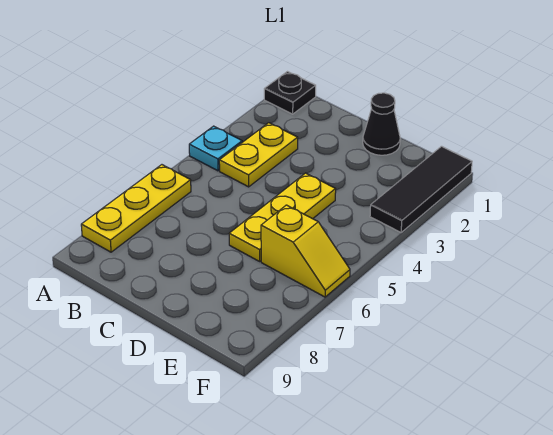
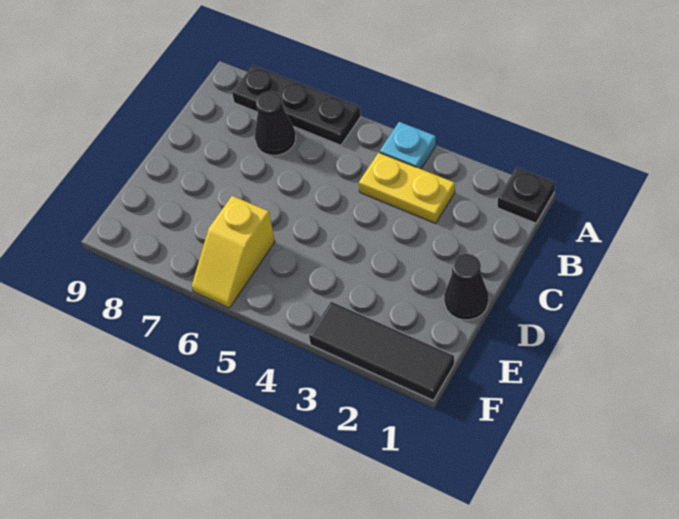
yellow plate A6:A8 level 1 -> black plate A6:A8 level 1
none -> black cone B7 level 1
yellow plate D4:D6 level 1 -> none

